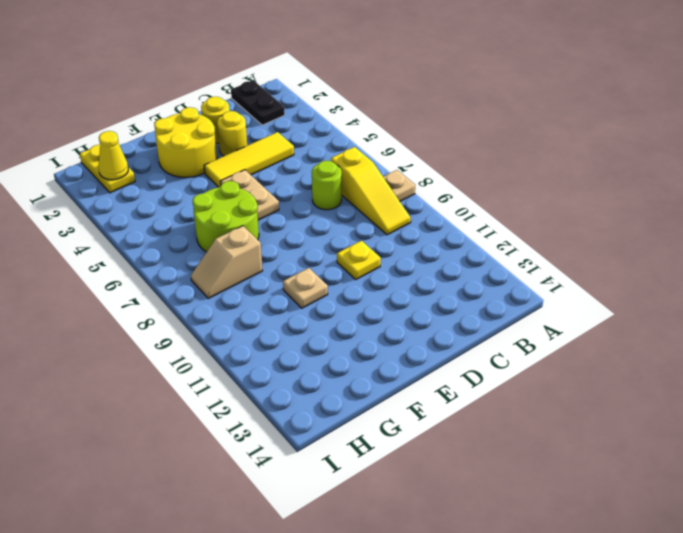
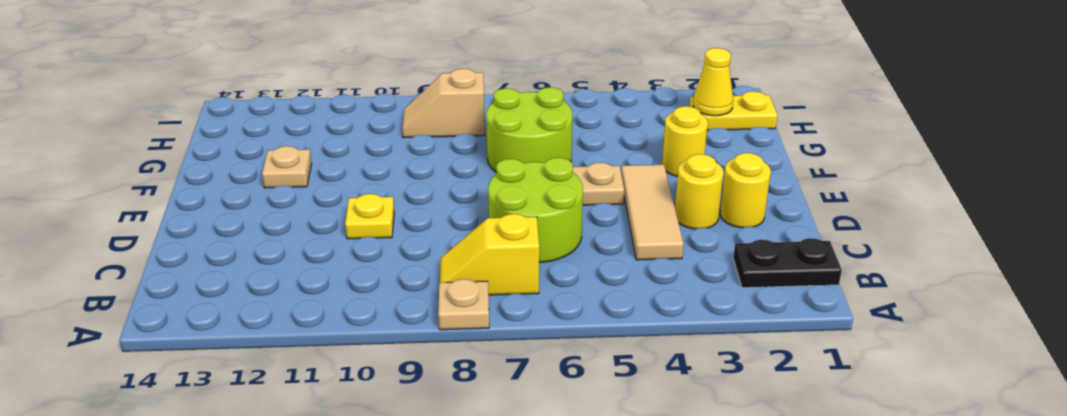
yellow slope B7:B9 level 1 top 7 -> yellow slope B7:B8 level 1 top 7
yellow tile C4:E4 level 1 -> tan tile C4:E4 level 1
lime round brick C7 level 1 -> lime round brick C6:D7 level 1
yellow round brick E2:F3 level 1 -> yellow round brick F3 level 1
tan plate F10 level 1 -> tan plate F12 level 1
tan slope G8:H8 level 1 top G -> tan slope H8:H9 level 1 top 8

